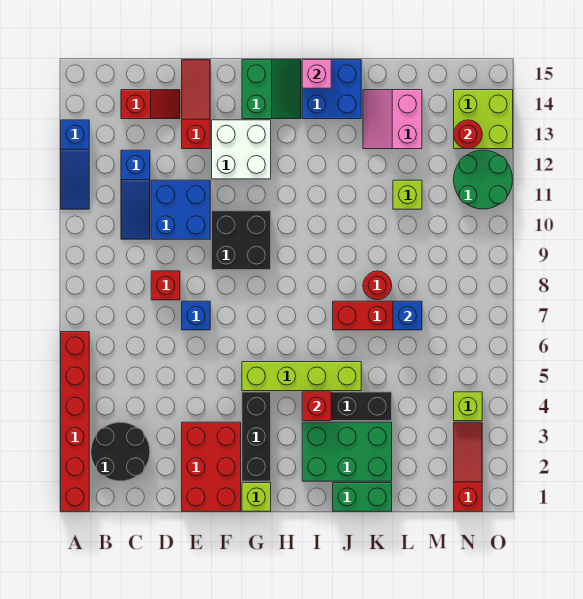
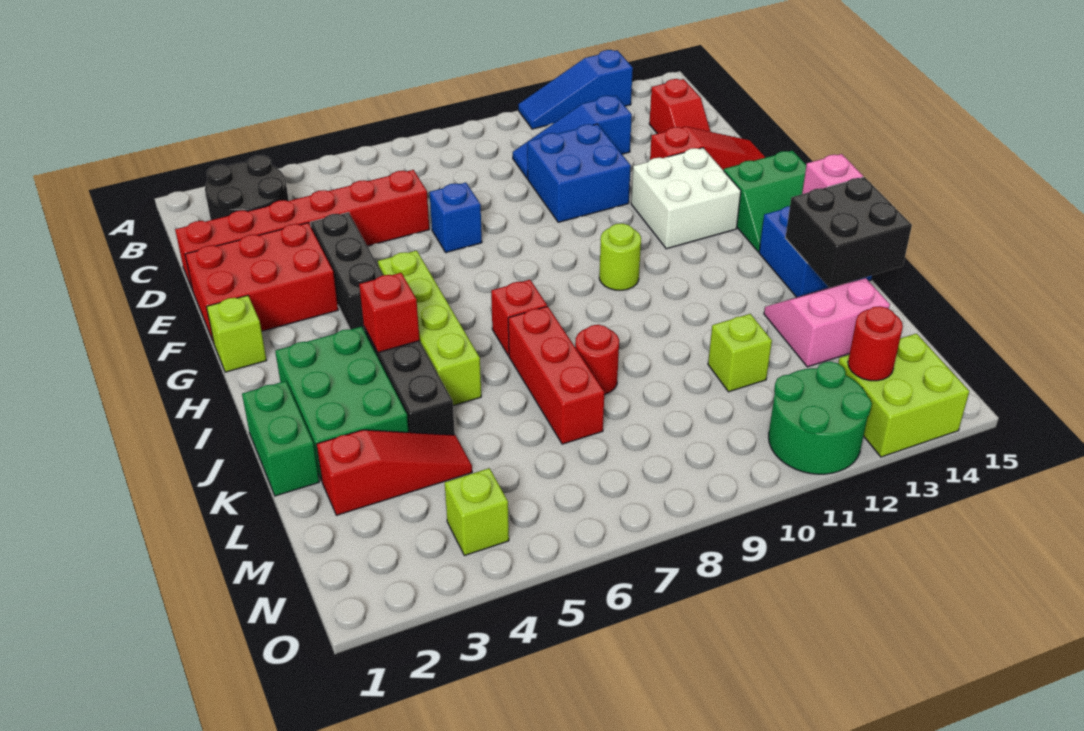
red brick A1:A6 level 1 -> red brick D1:D6 level 1
red brick D8 level 1 -> red brick I7 level 1
black brick F9:G10 level 1 -> black brick J14:K15 level 2
black brick G2:G4 level 1 -> black brick E4:G4 level 1
none -> lime round brick H10 level 1
blue brick L7 level 2 -> none
red slope N1:N3 level 1 top 1 -> red slope L2:L4 level 1 top 2

